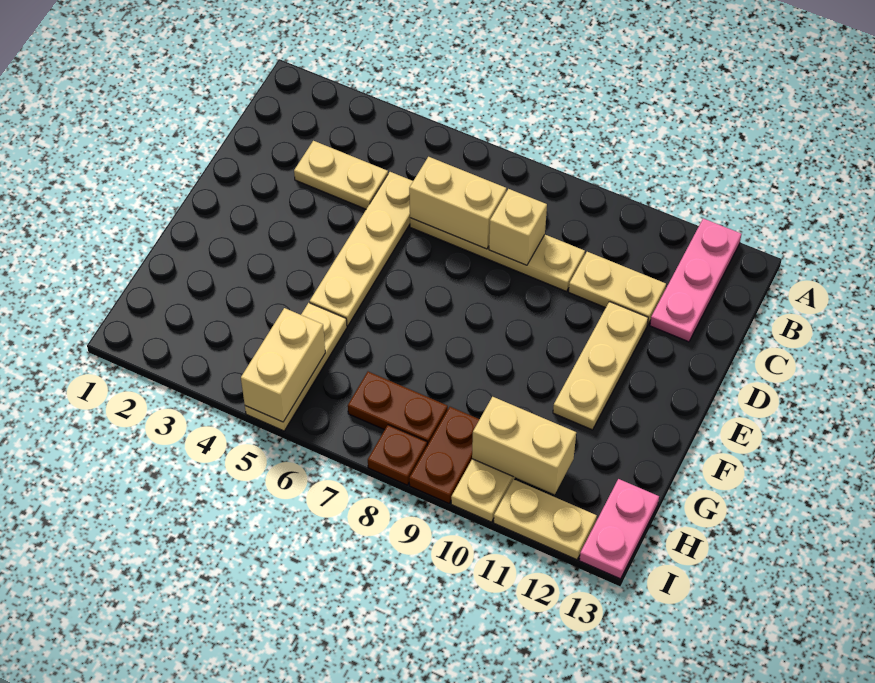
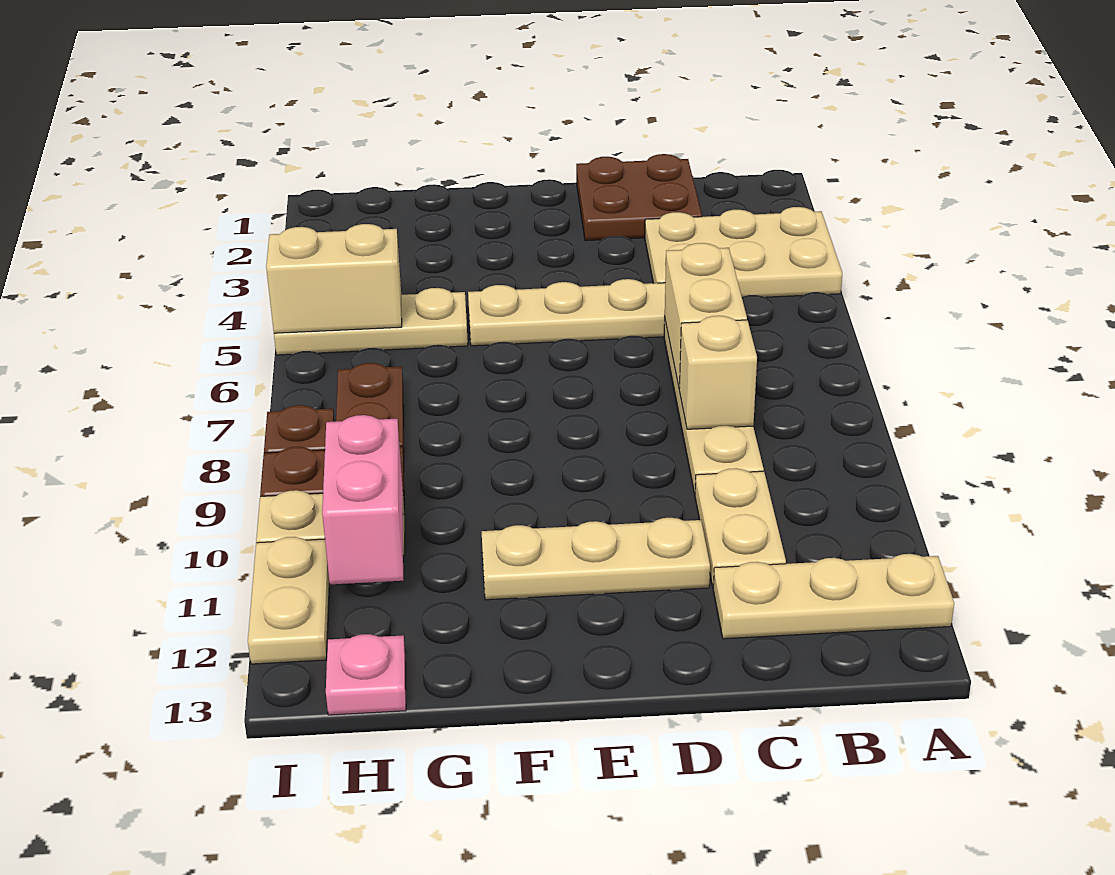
pink plate A12:C12 level 1 -> tan plate A12:C12 level 1
none -> brown plate C1:D2 level 1
tan plate C3:C4 level 1 -> tan plate A3:C4 level 1
tan brick H10:H11 level 2 -> pink brick H10:H11 level 2
pink plate H13:I13 level 1 -> pink plate H13 level 1

